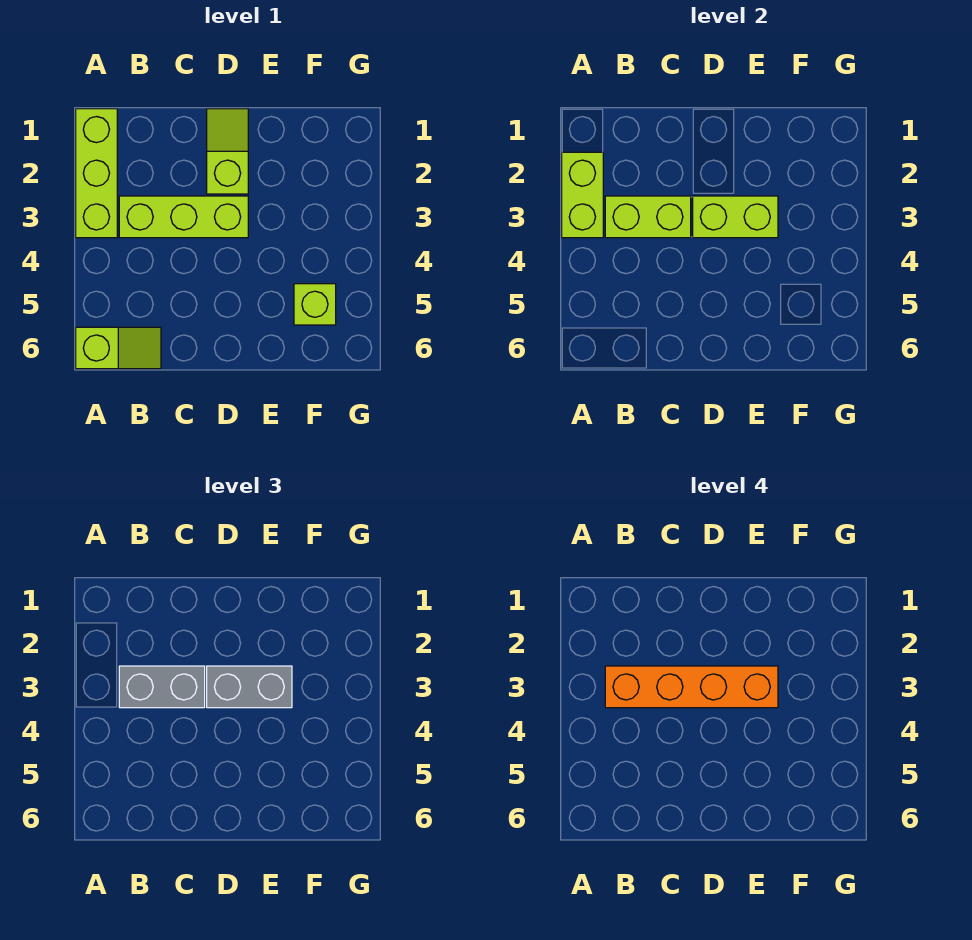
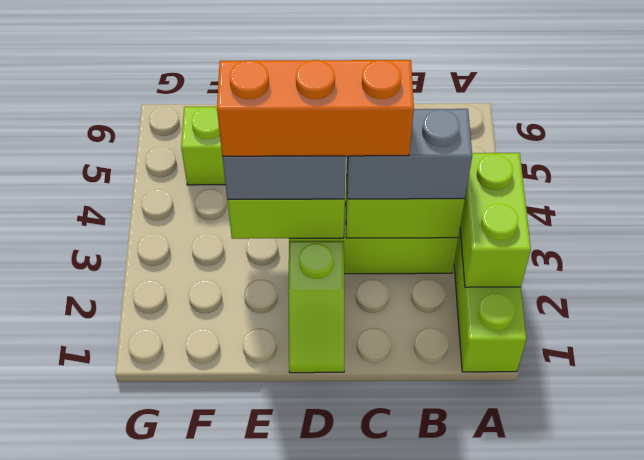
lime slope A6:B6 level 1 top A -> none
orange brick B3:E3 level 4 -> orange brick C3:E3 level 4

